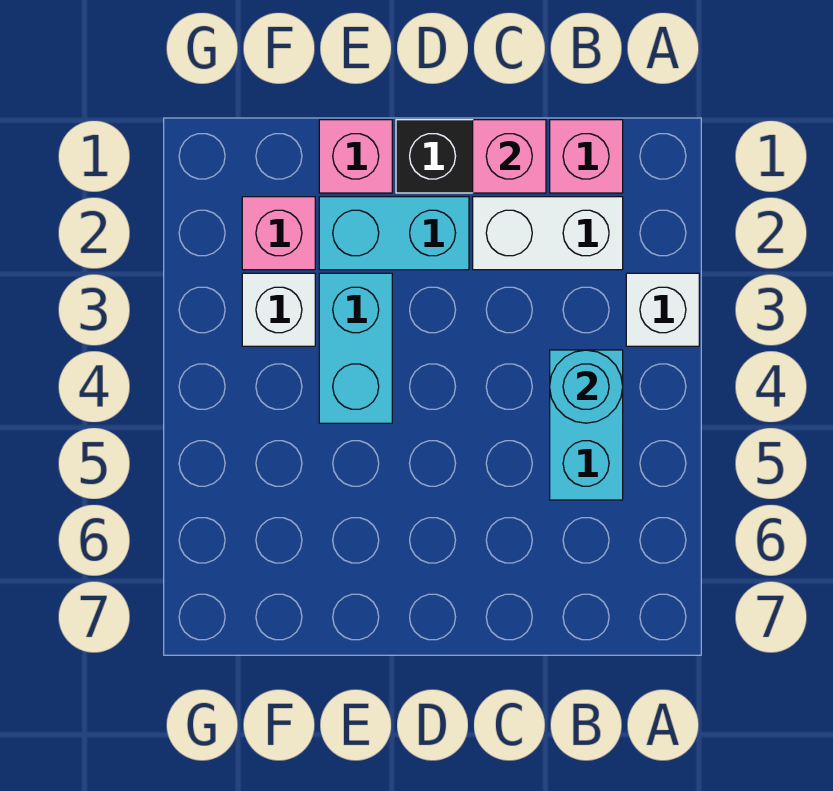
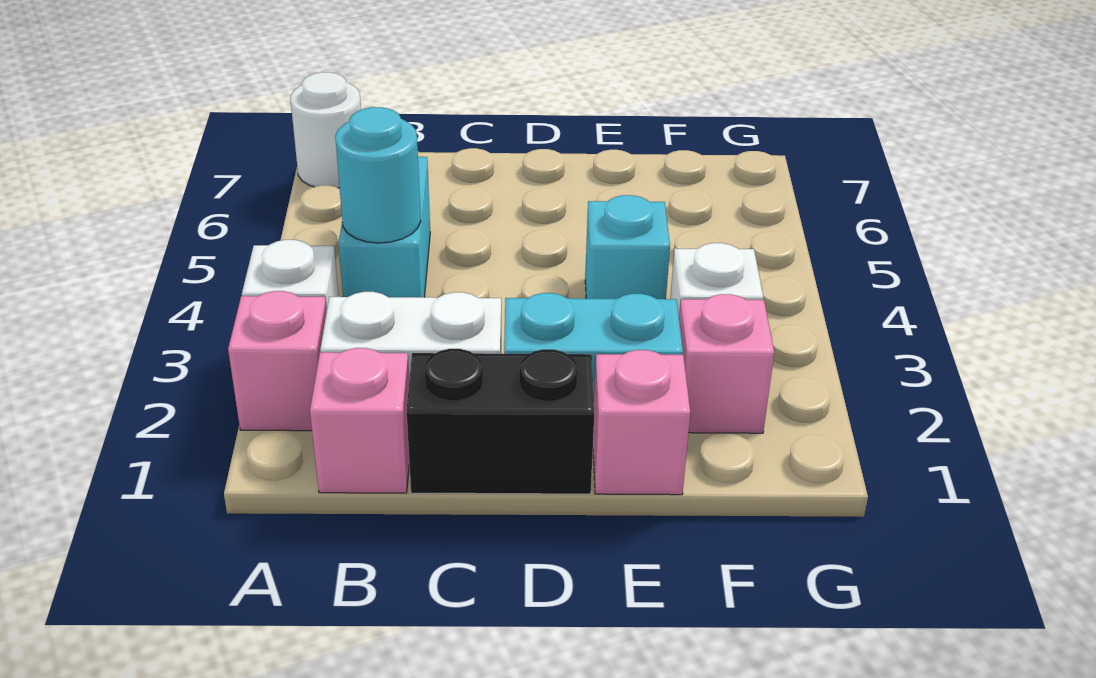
none -> white round brick A7 level 1
pink brick C1 level 2 -> pink brick A2 level 1
cyan brick E3:E4 level 1 -> cyan brick E4 level 1

